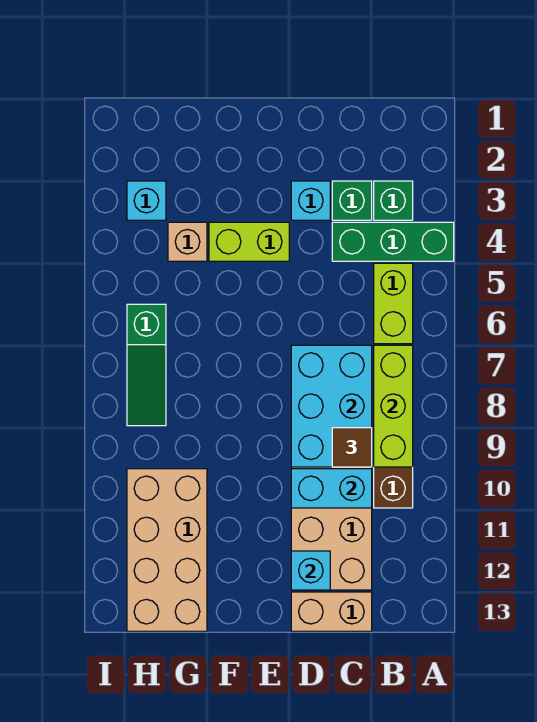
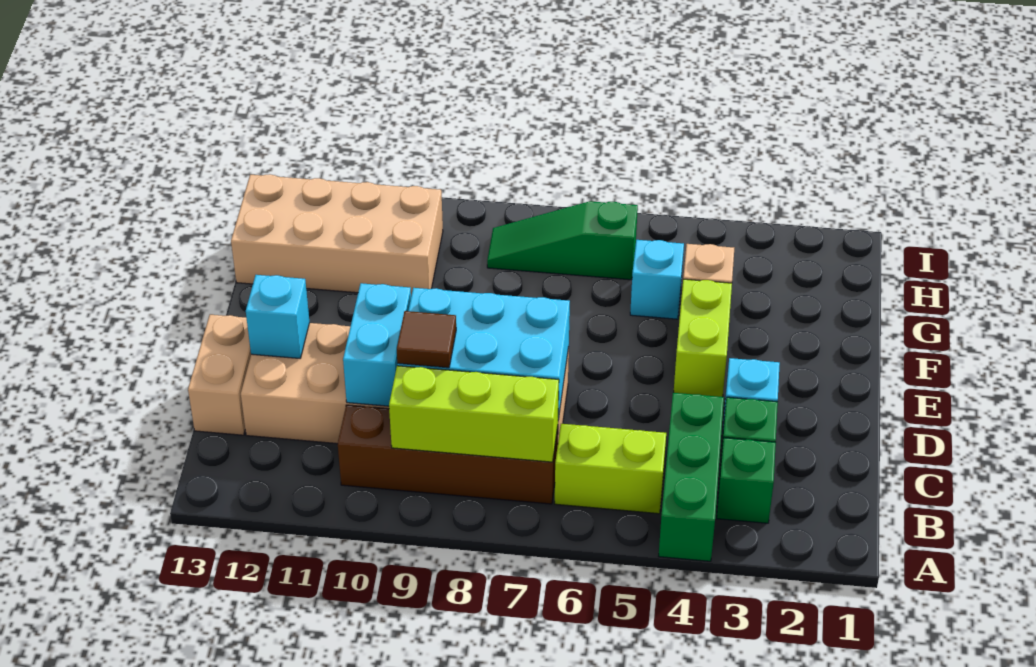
cyan brick H3 level 1 -> cyan brick G5 level 1

